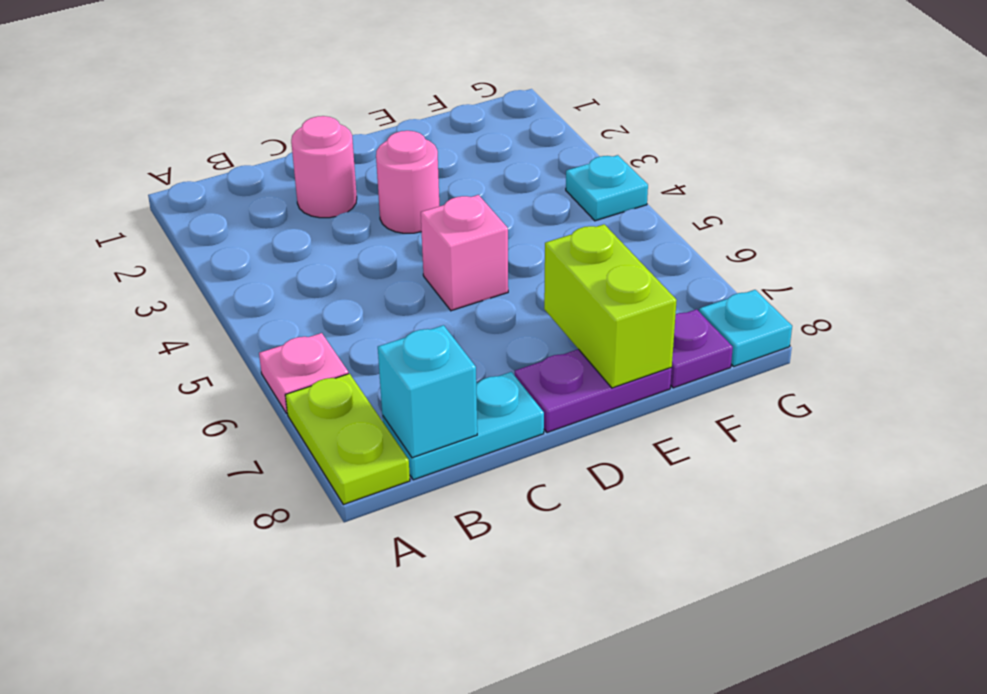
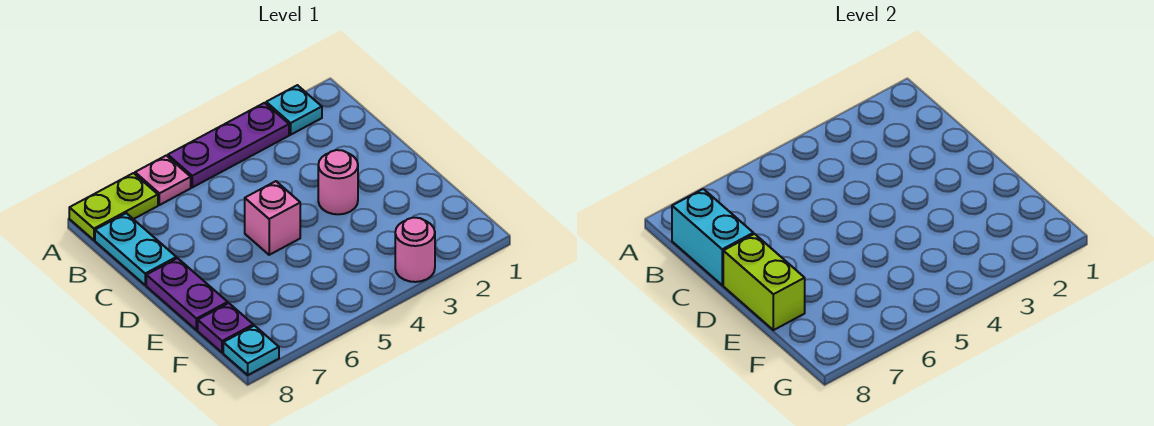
none -> purple plate A3:A5 level 1
cyan brick B8 level 2 -> cyan brick B8:C8 level 2
pink round brick C2 level 1 -> pink round brick G3 level 1
lime brick E7:E8 level 2 -> lime brick D8:E8 level 2
cyan plate G4 level 1 -> cyan plate A2 level 1

